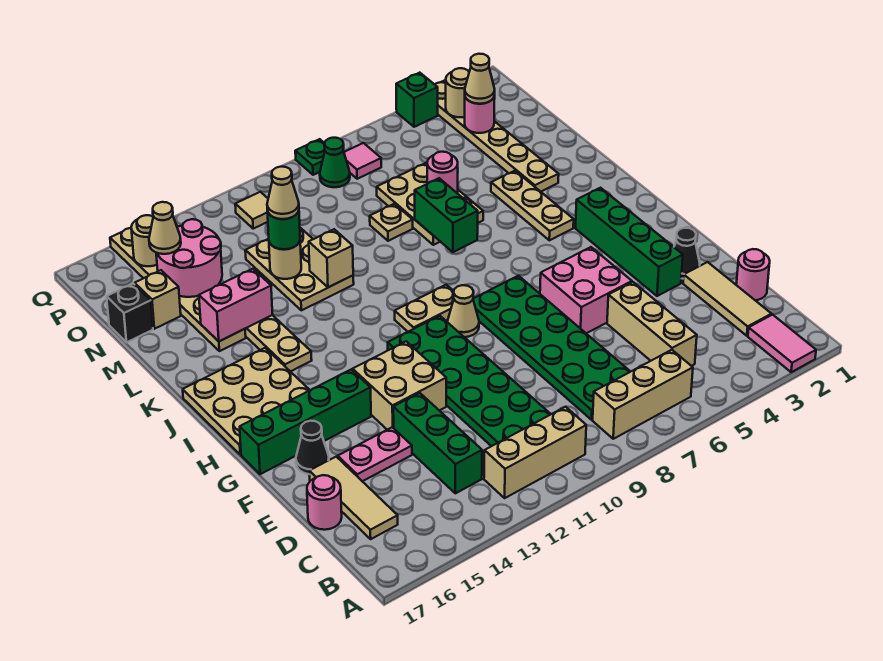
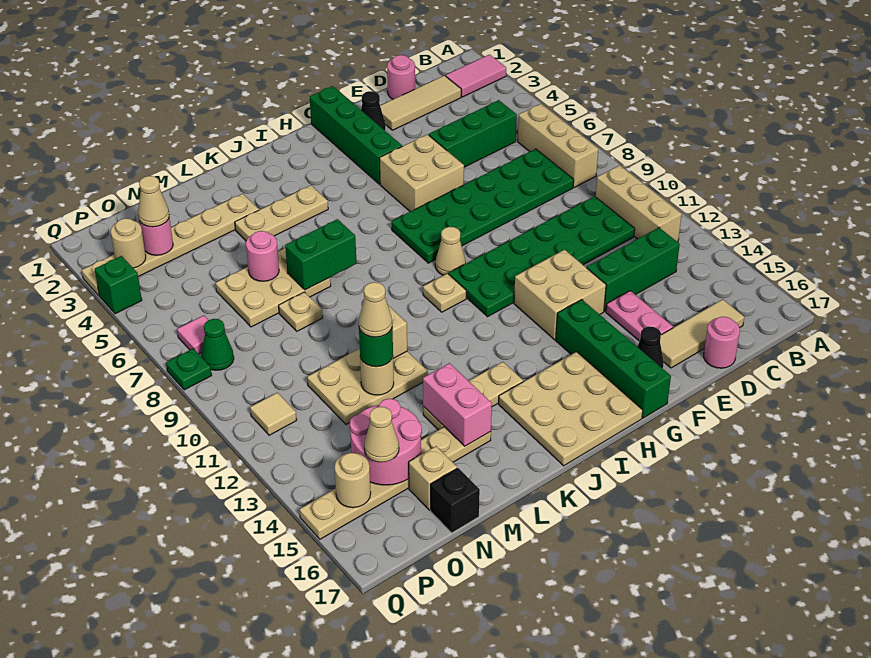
tan brick C5:E5 level 1 -> green brick C5:E5 level 1
green brick F3:I3 level 1 -> green brick G1:G4 level 1
pink brick F5:G6 level 1 -> tan brick F5:G6 level 1
tan plate I9:I10 level 1 -> tan plate I10 level 1

